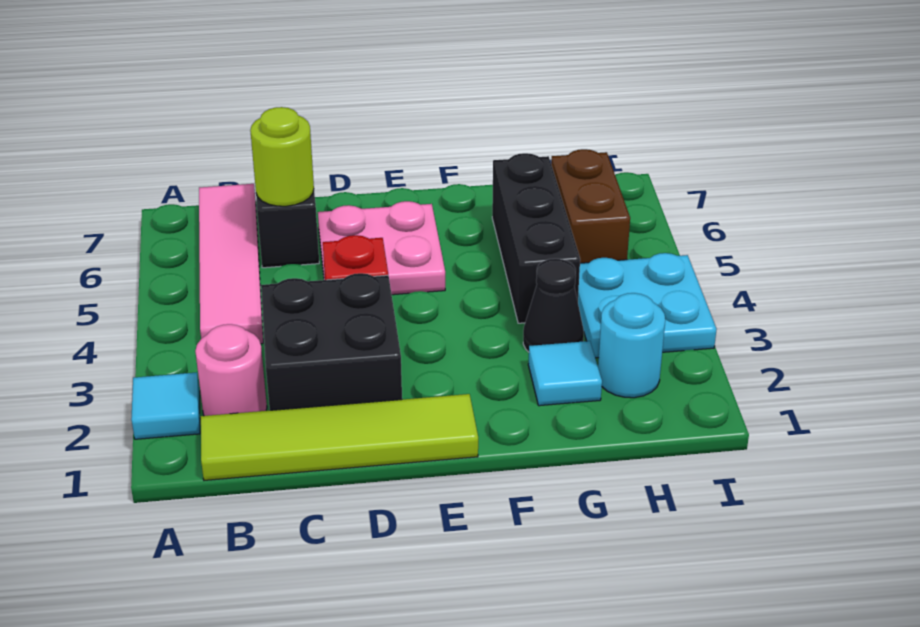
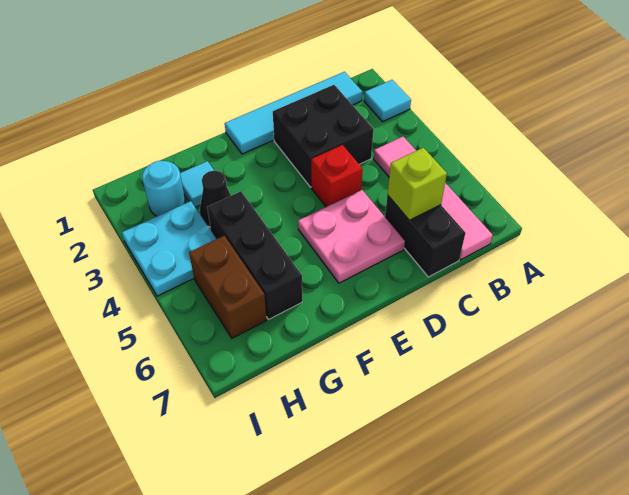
lime tile B1:E1 level 1 -> cyan tile B1:E1 level 1
pink round brick B2 level 1 -> none
lime round brick C6 level 2 -> lime brick C6 level 2

